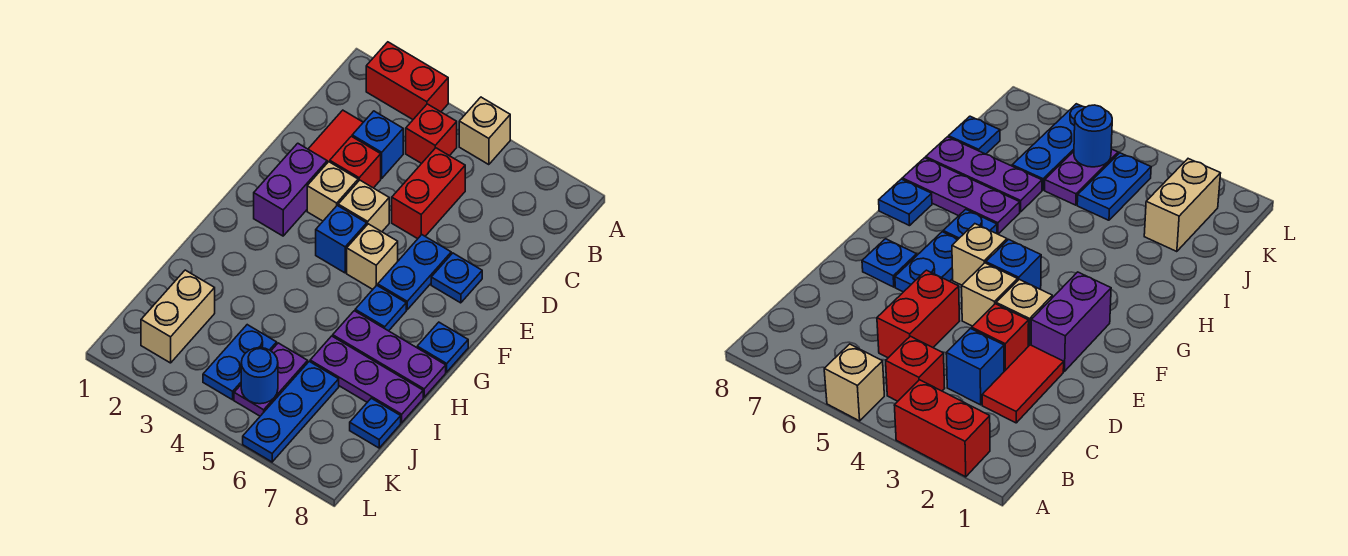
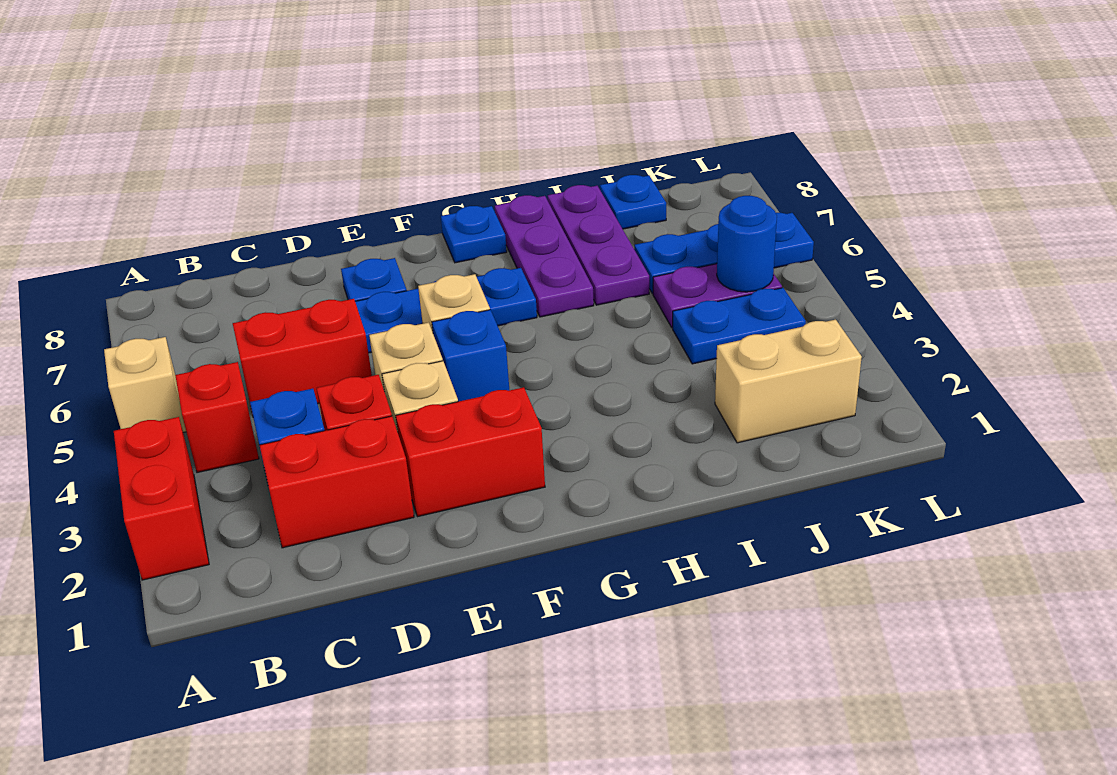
red tile C2:D2 level 1 -> red brick C2:D2 level 1
purple brick E2:F2 level 1 -> red brick E2:F2 level 1

